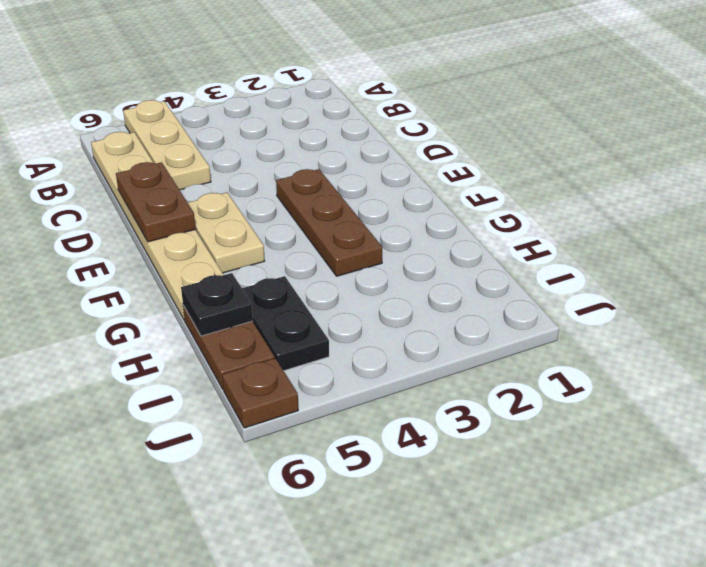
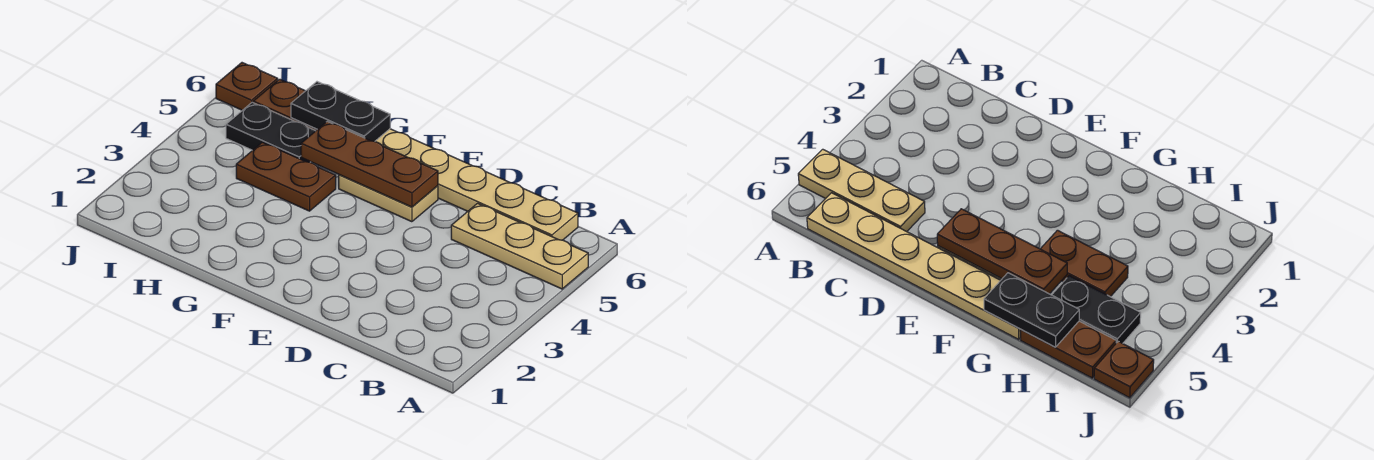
brown plate D6:E6 level 2 -> brown plate G4:H4 level 1
brown plate E3:G3 level 1 -> brown plate E5:G5 level 2
black plate H6 level 2 -> black plate G6:H6 level 2

